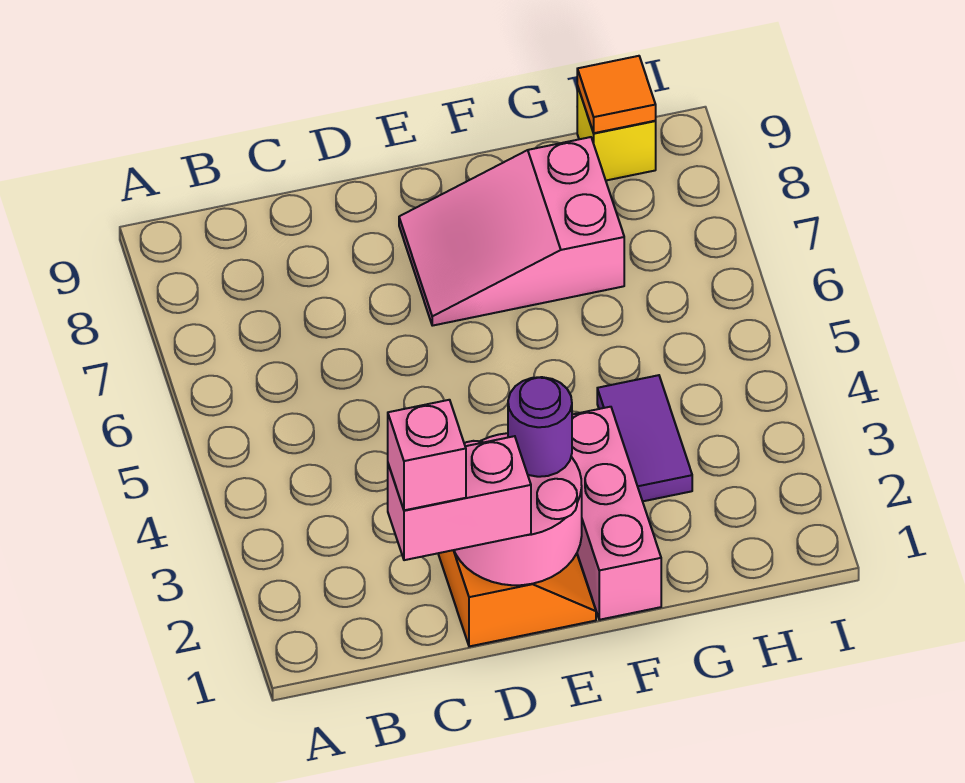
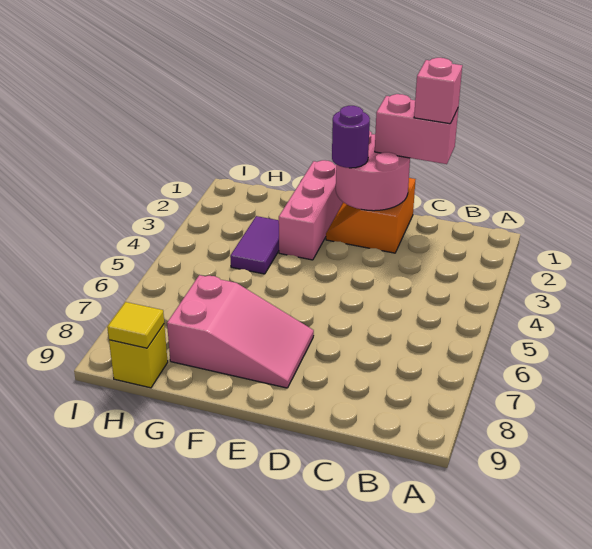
orange tile H9 level 2 -> yellow tile H9 level 2

